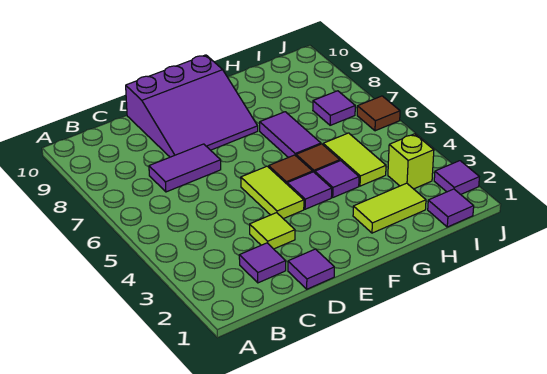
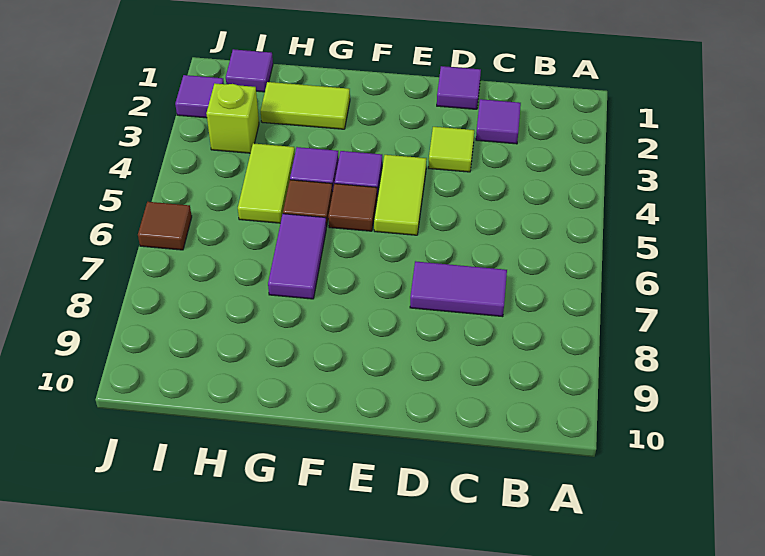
purple slope D8:F10 level 1 top 10 -> none
purple tile I7 level 1 -> none

